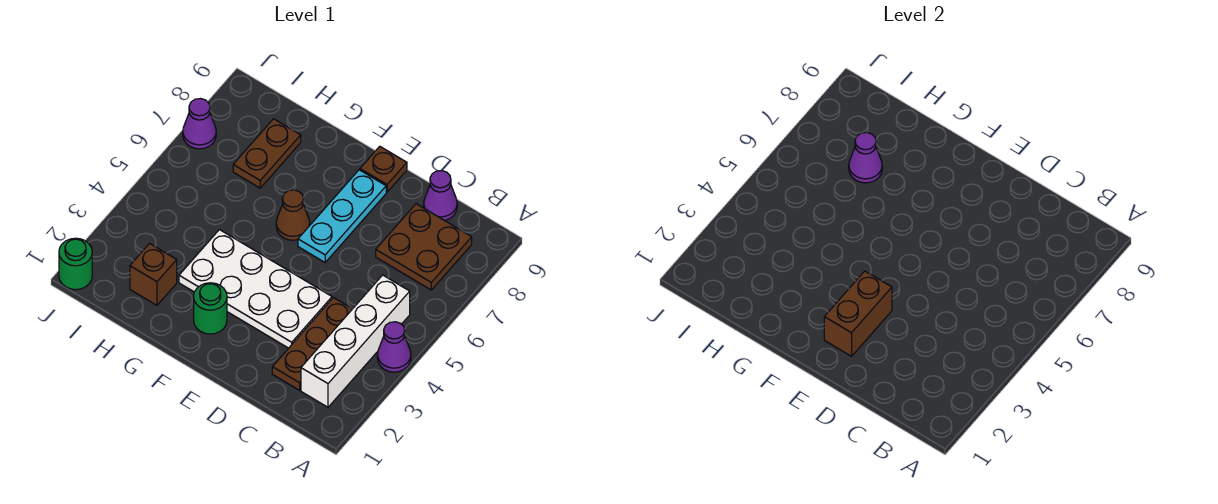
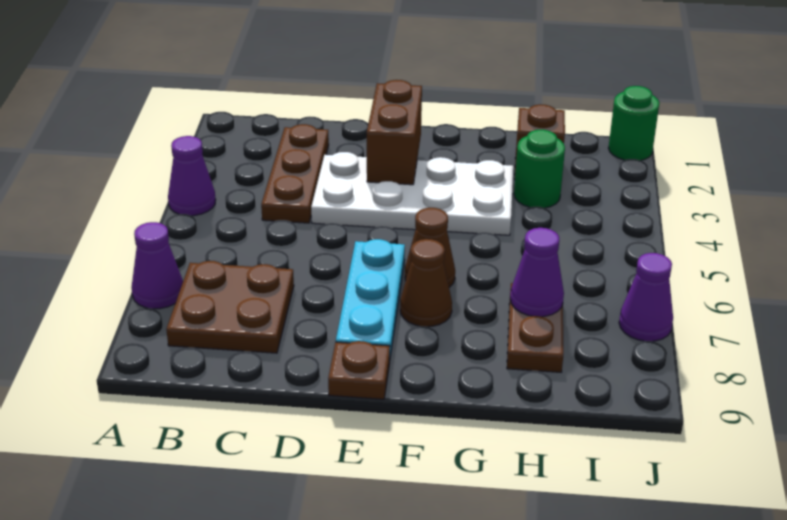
white brick B2:B5 level 1 -> none
purple cone C9 level 1 -> purple cone A7 level 1
green round brick F2 level 1 -> green round brick H3 level 1
none -> brown cone F7 level 1

